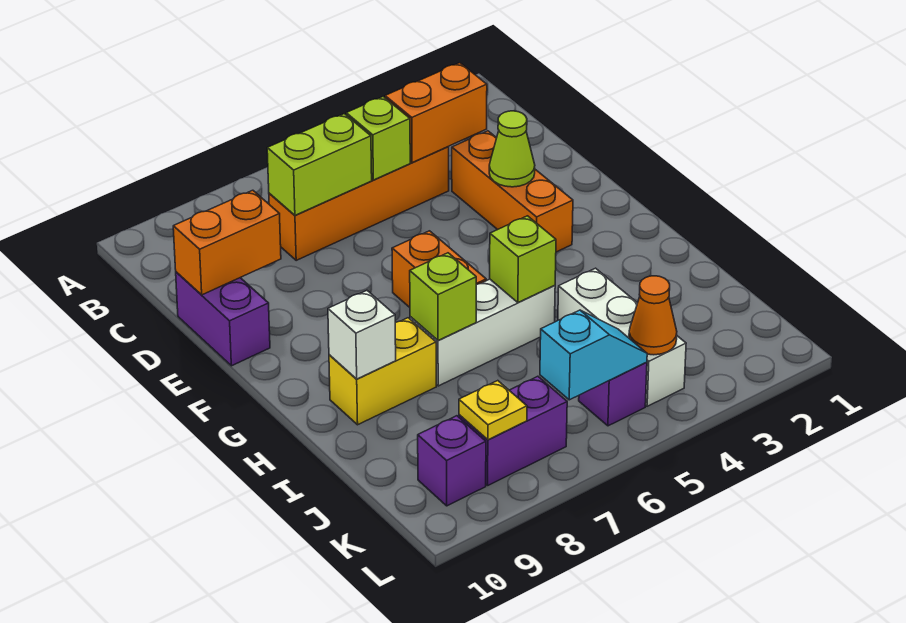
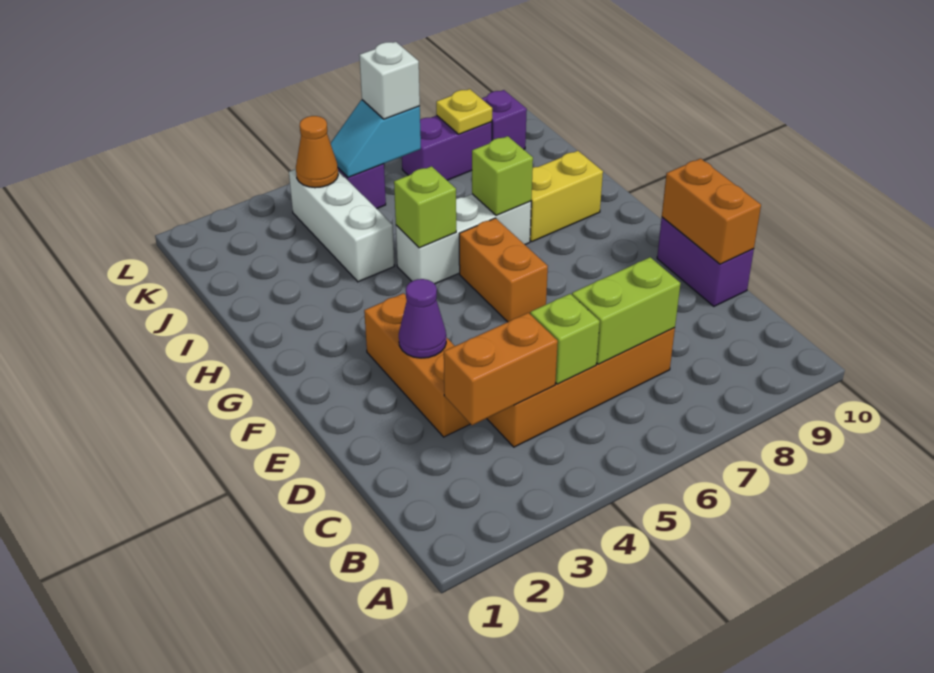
orange brick D9:D10 level 2 -> orange brick D10:E10 level 2
lime cone E3 level 2 -> purple cone E3 level 2
white brick H9 level 2 -> white brick K6 level 3

